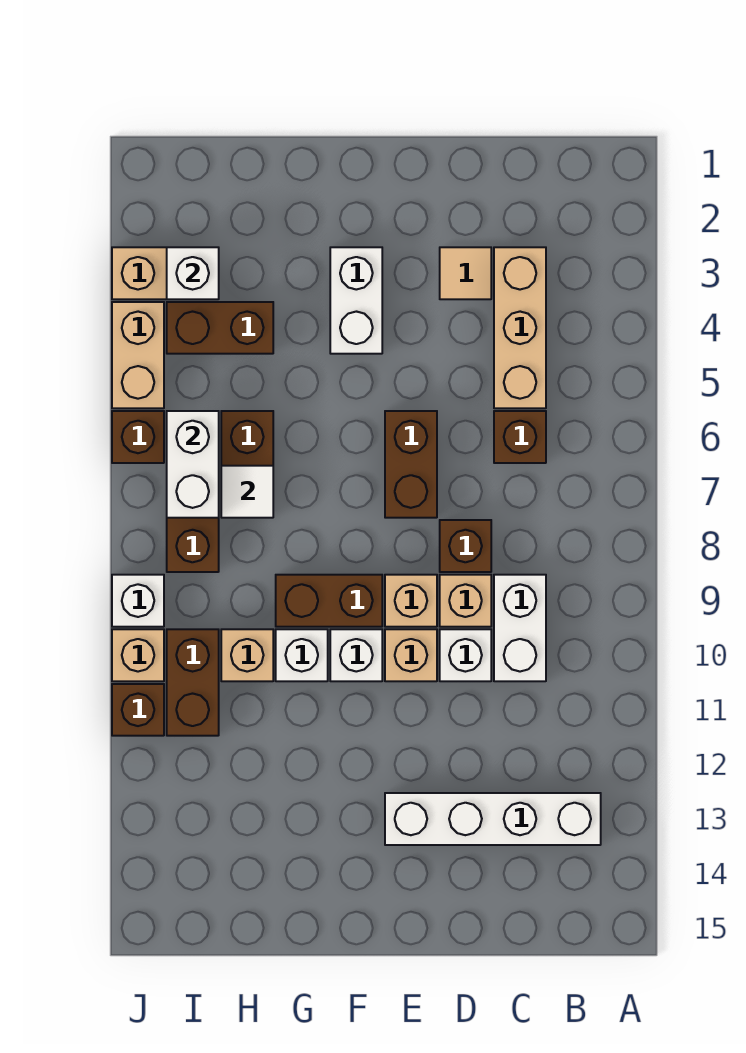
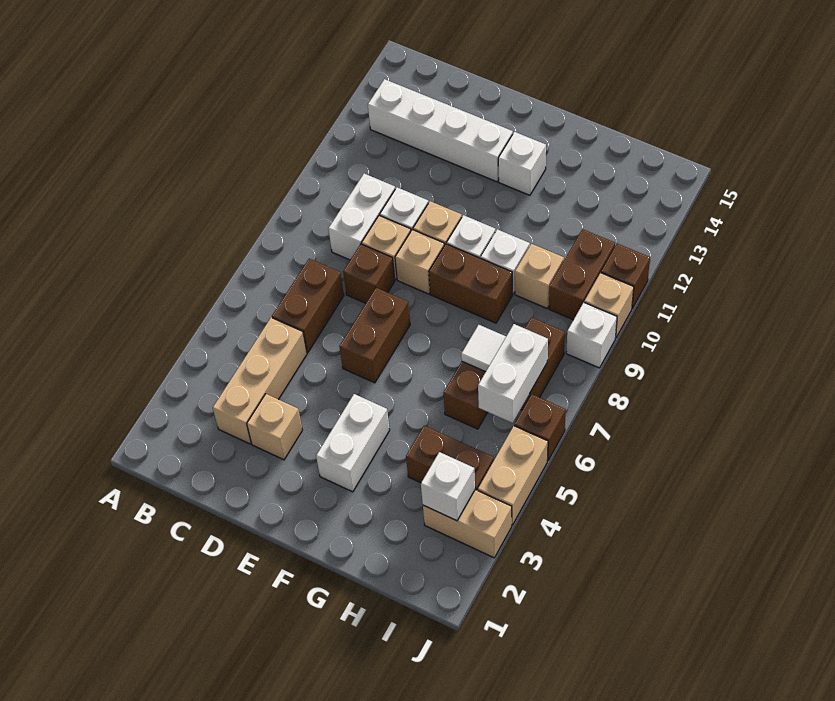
brown brick C6 level 1 -> brown brick C6:C7 level 1
tan tile D3 level 1 -> tan brick D3 level 1
none -> white brick F13 level 1

